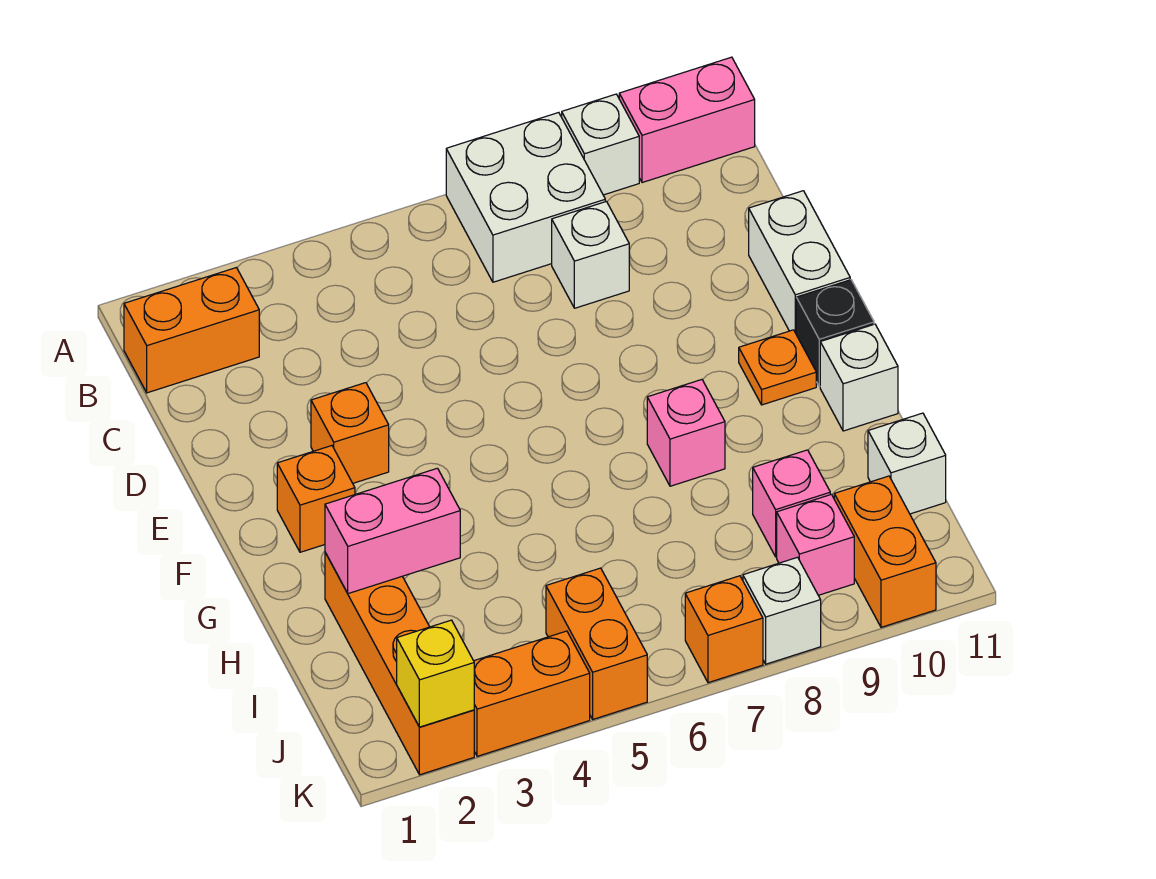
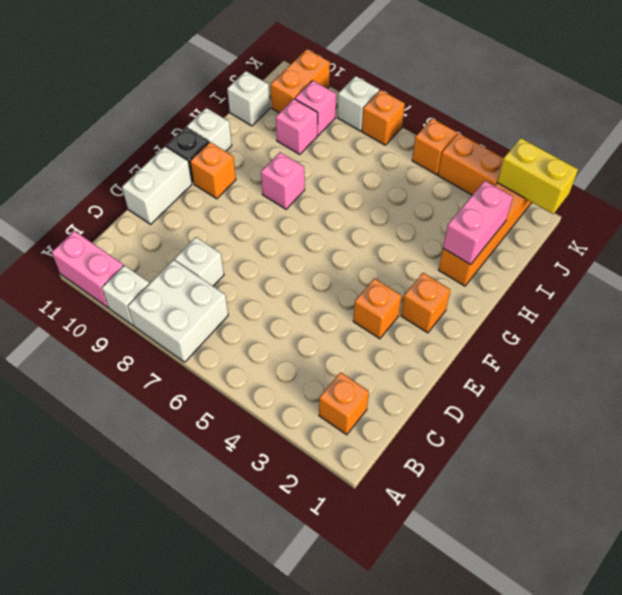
orange brick B1:B2 level 1 -> orange brick B2 level 1
orange plate F10 level 1 -> orange brick F10 level 1
pink brick H2:H3 level 2 -> pink brick H2:I2 level 2
orange brick J5:K5 level 1 -> orange brick K5 level 1
yellow brick K2 level 2 -> yellow brick K1:K2 level 2

